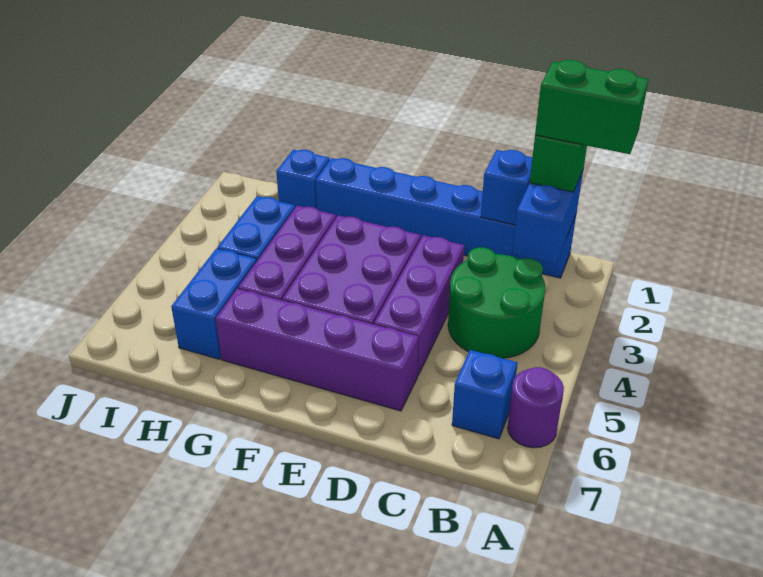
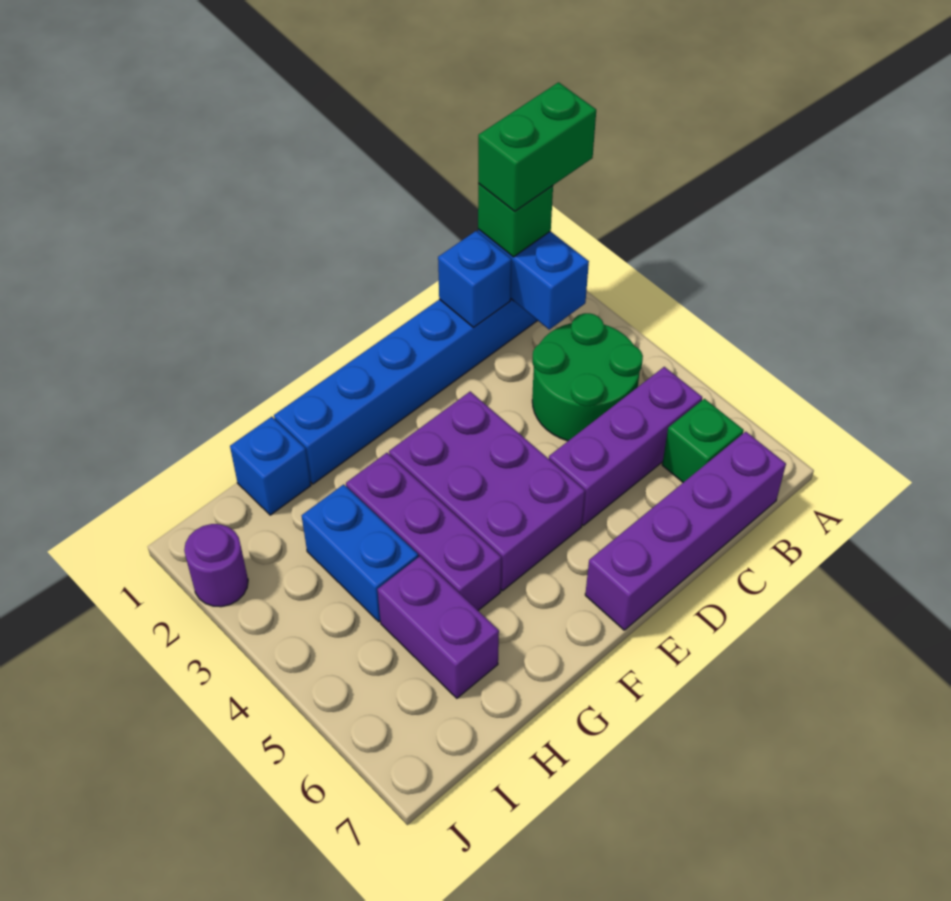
purple round brick A6 level 1 -> purple round brick J2 level 1
blue brick B6 level 1 -> green brick B6 level 1
purple brick D3:D5 level 1 -> purple brick B5:D5 level 1
purple brick D6:G6 level 1 -> purple brick B7:E7 level 1
blue brick H5:H6 level 1 -> purple brick H5:H6 level 1

